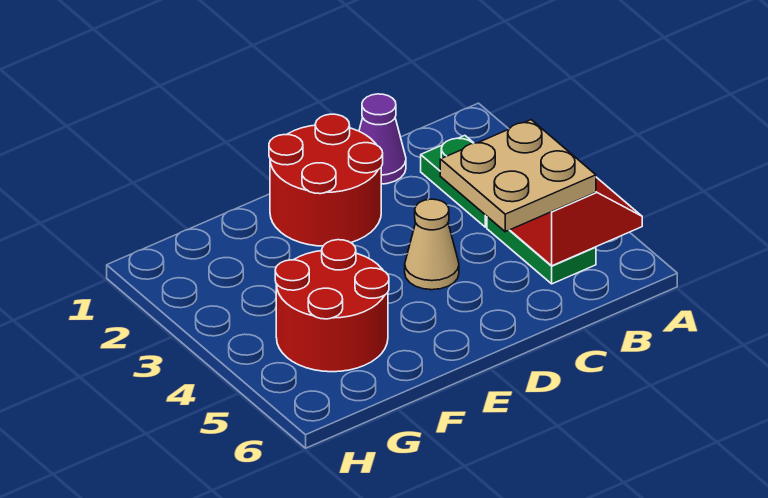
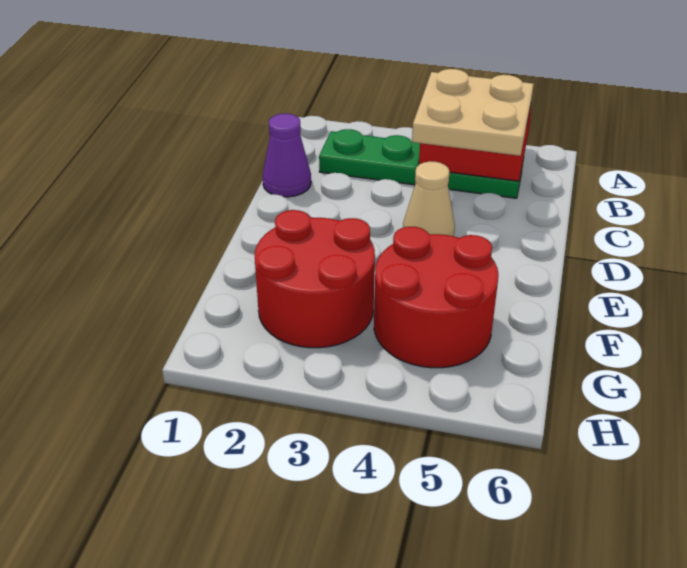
red round brick D1:E2 level 1 -> red round brick F2:G3 level 1

